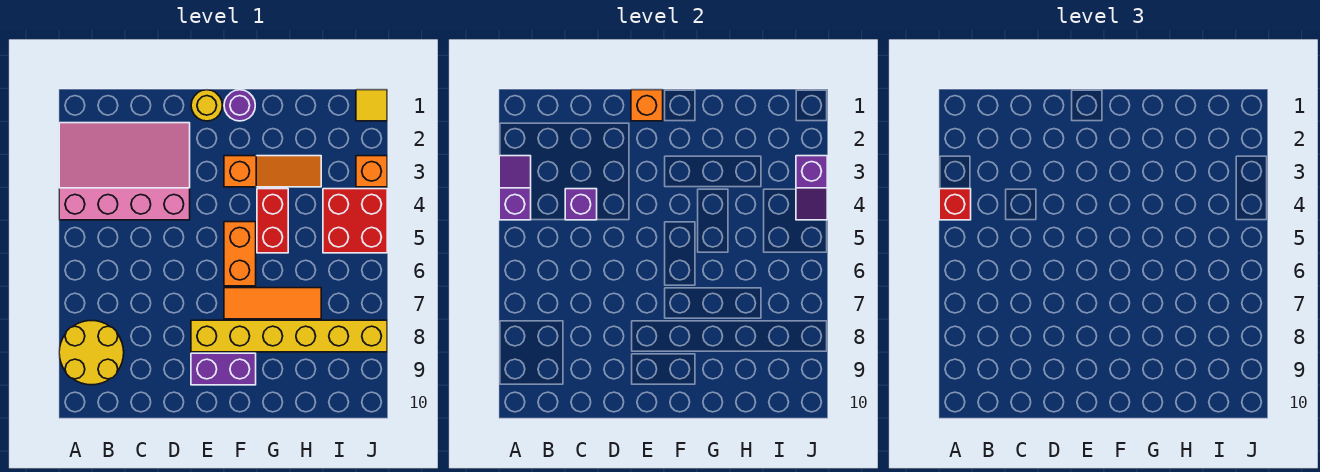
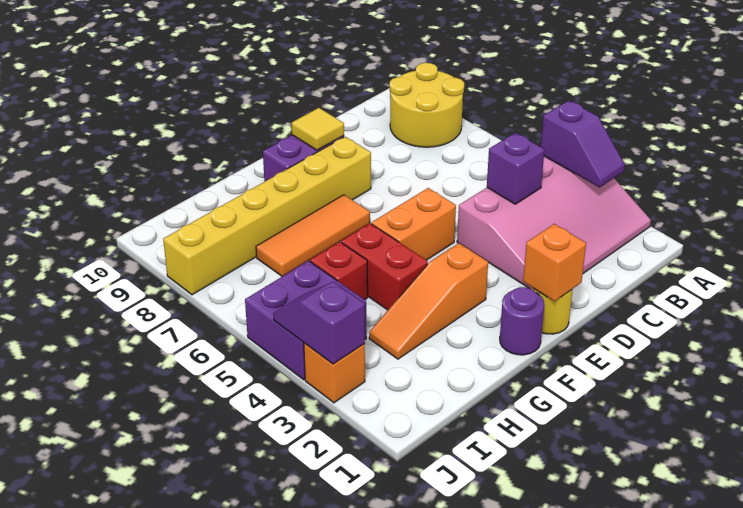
red brick A4 level 3 -> red brick H5 level 1
orange brick F5:F6 level 1 -> orange brick E5:F5 level 1
red brick I4:J5 level 1 -> purple brick I4:J5 level 1
yellow tile J1 level 1 -> yellow tile E9 level 2

